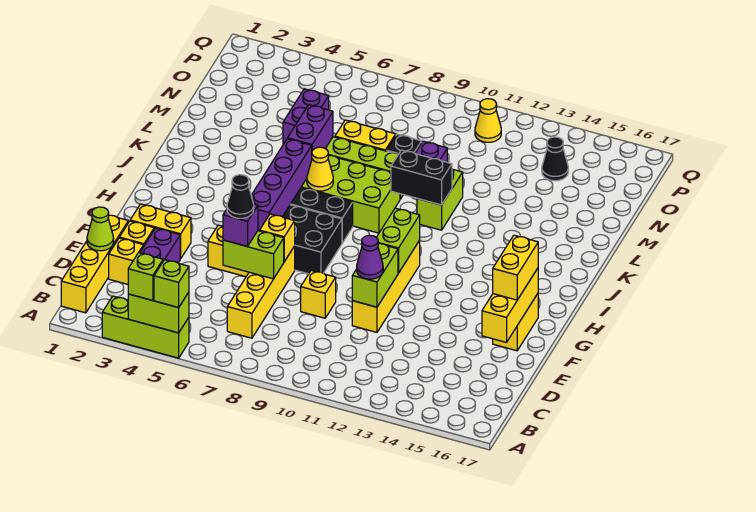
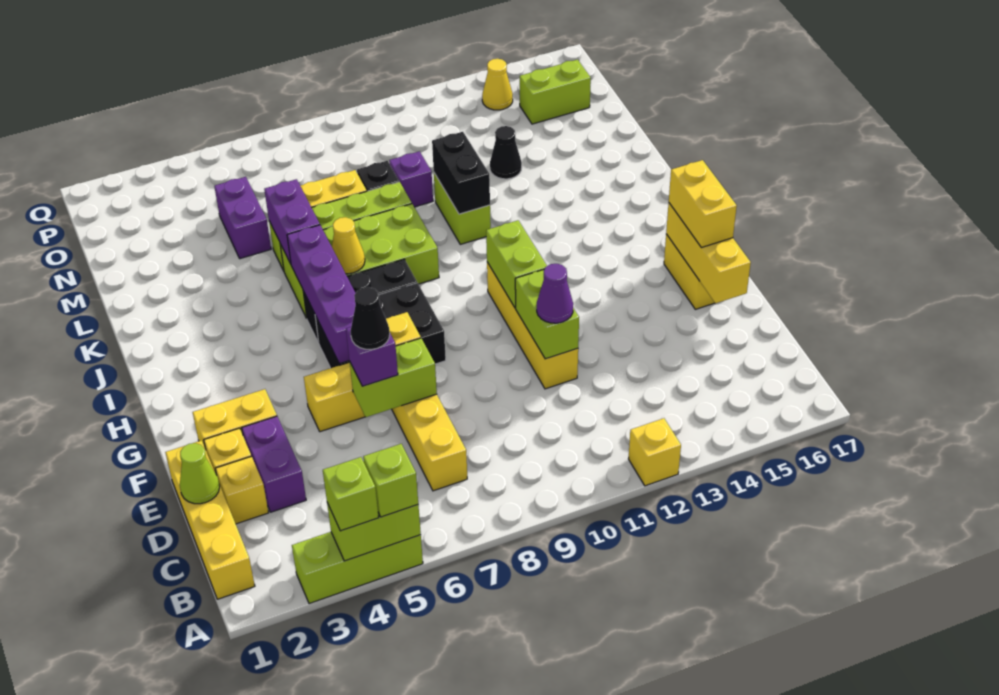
yellow brick E9 level 1 -> yellow brick A12 level 1
black brick K10:K11 level 2 -> black brick K11:L11 level 2
black cone O14 level 1 -> black cone M13 level 1
none -> lime brick O15:O16 level 1
yellow cone P11 level 1 -> yellow cone P14 level 1

